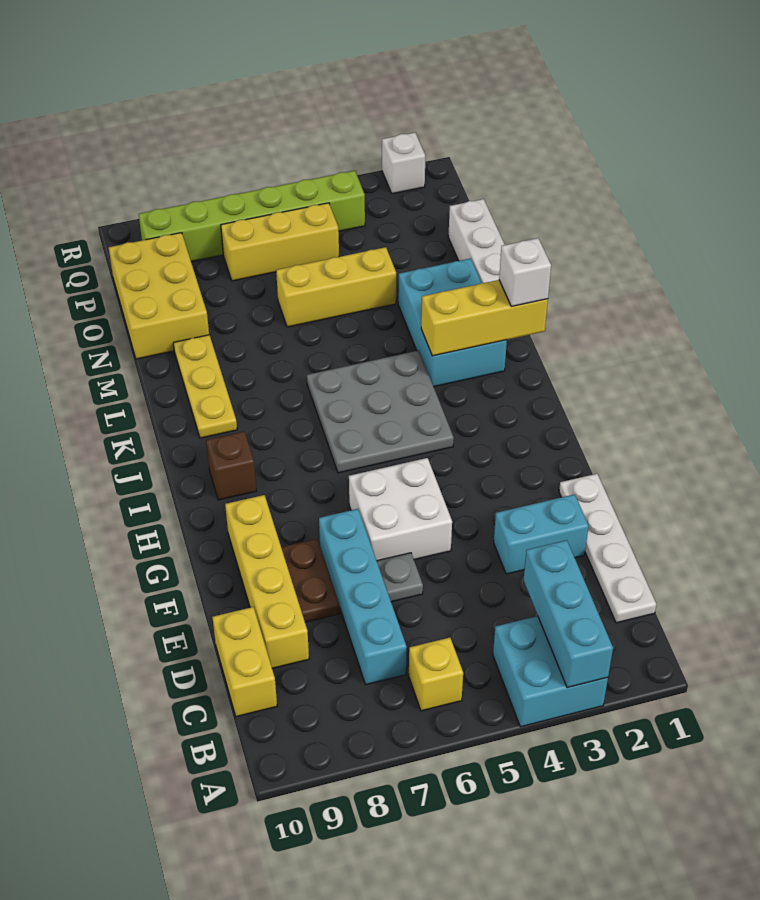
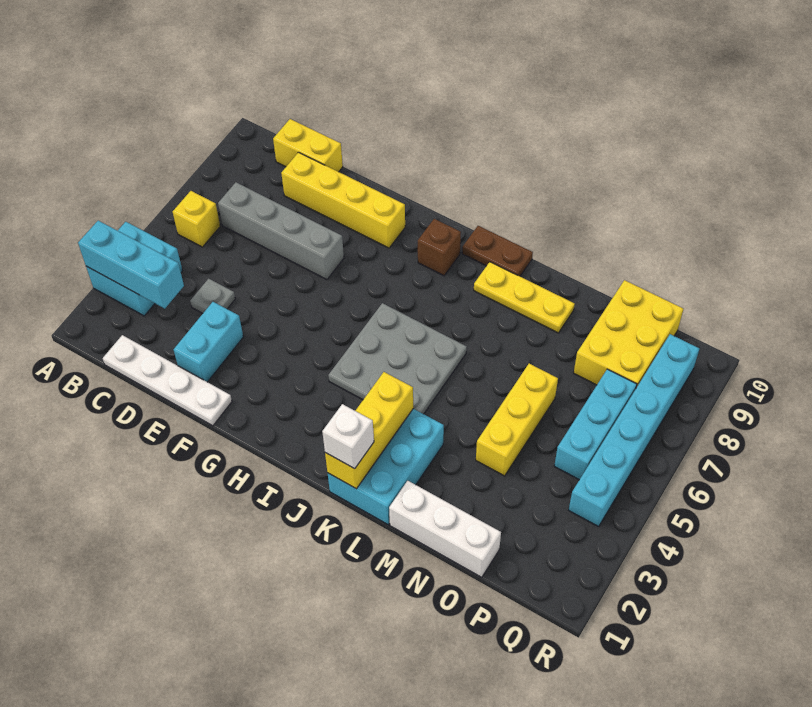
cyan brick C7:F7 level 1 -> grey brick C7:F7 level 1
grey plate E6 level 1 -> grey plate D4 level 1
brown plate E8:F8 level 1 -> brown plate J10:K10 level 1
white brick F5:G6 level 1 -> none
cyan brick K2:M3 level 1 -> cyan brick K1:L3 level 1
yellow brick N9:P10 level 1 -> yellow brick O8:P10 level 1
yellow brick P5:P7 level 1 -> cyan brick P5:P7 level 1
lime brick Q4:Q9 level 1 -> cyan brick Q4:Q9 level 1
white brick R2 level 1 -> none

